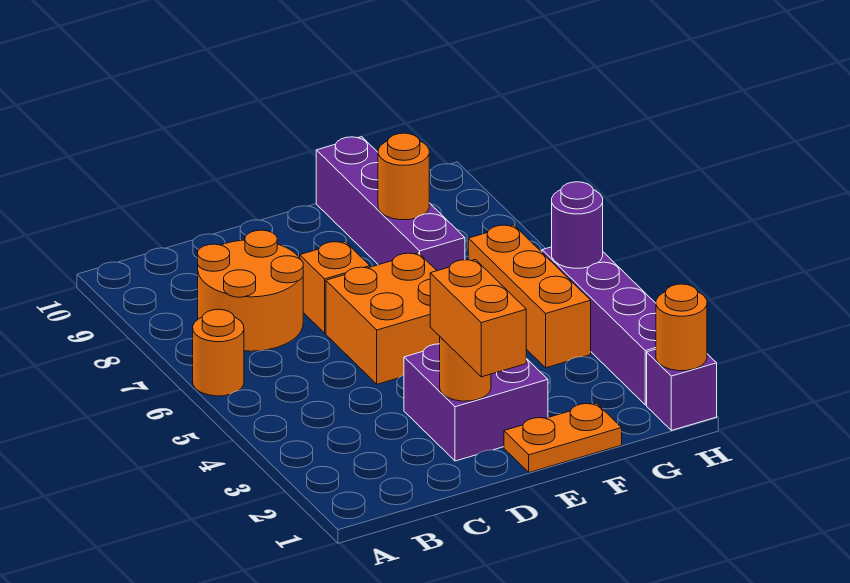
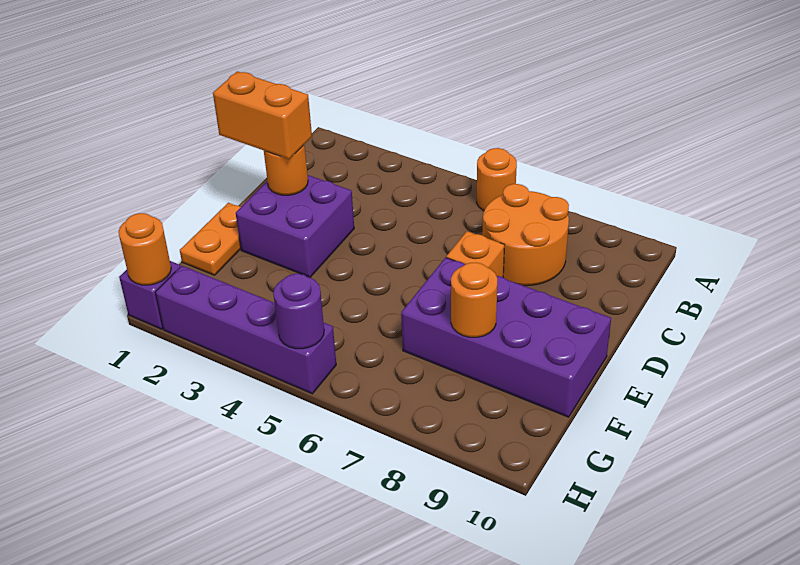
orange brick D5:E6 level 1 -> none
purple brick F7:F10 level 1 -> purple brick E7:F10 level 1
orange brick G4:G6 level 1 -> none

